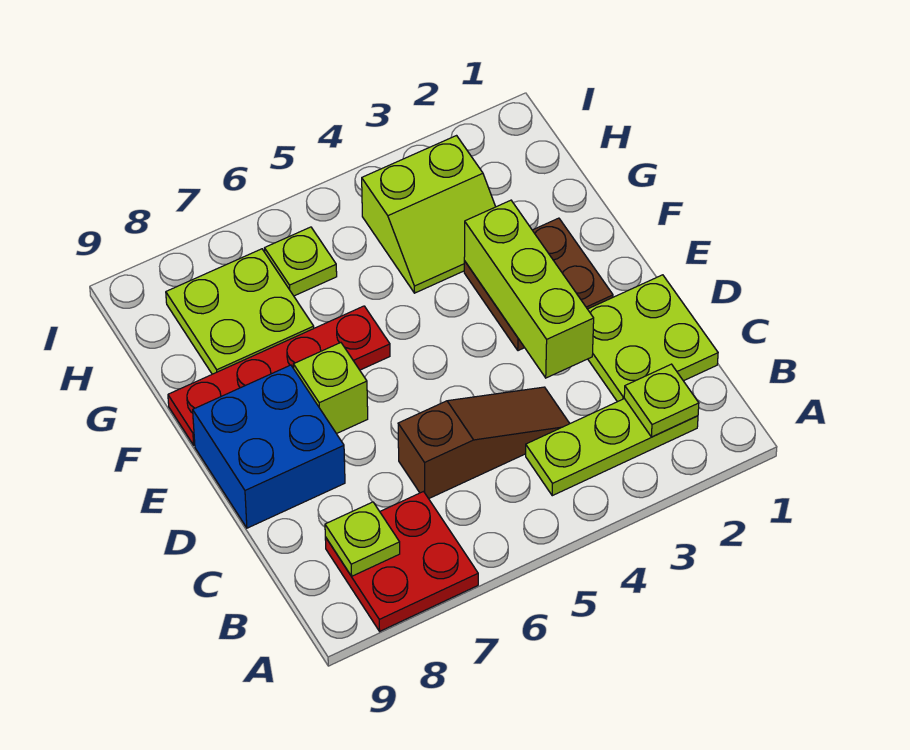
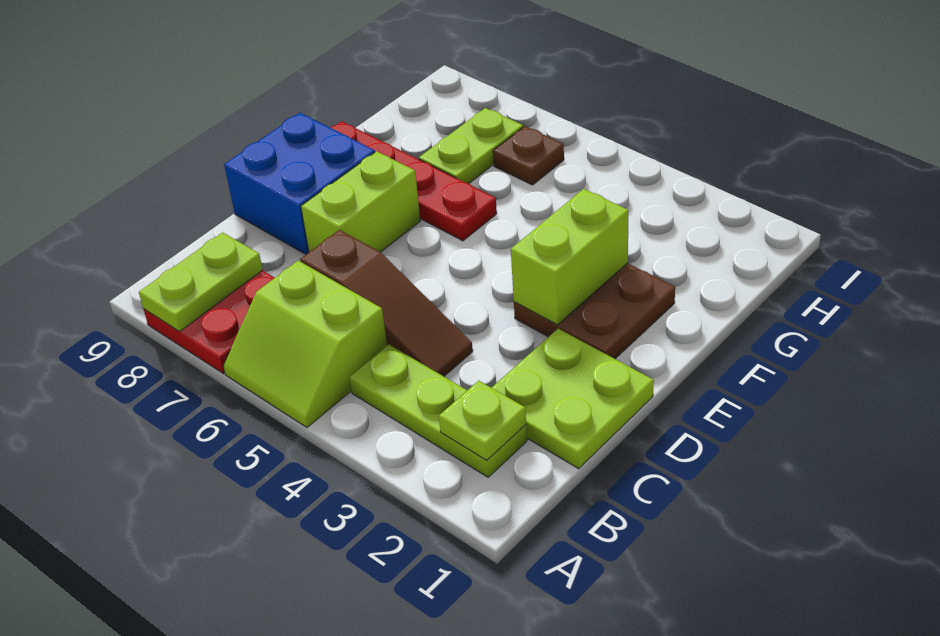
lime plate B8 level 2 -> lime plate A8:B8 level 2
lime brick D3:F3 level 2 -> lime brick E3:F3 level 2
lime brick E7 level 1 -> lime brick D7:E7 level 1
lime slope G3:H4 level 1 top H -> lime slope A5:B6 level 1 top B
lime plate G7:H8 level 1 -> lime plate G7:H7 level 1
lime plate H6 level 1 -> brown plate H6 level 1

